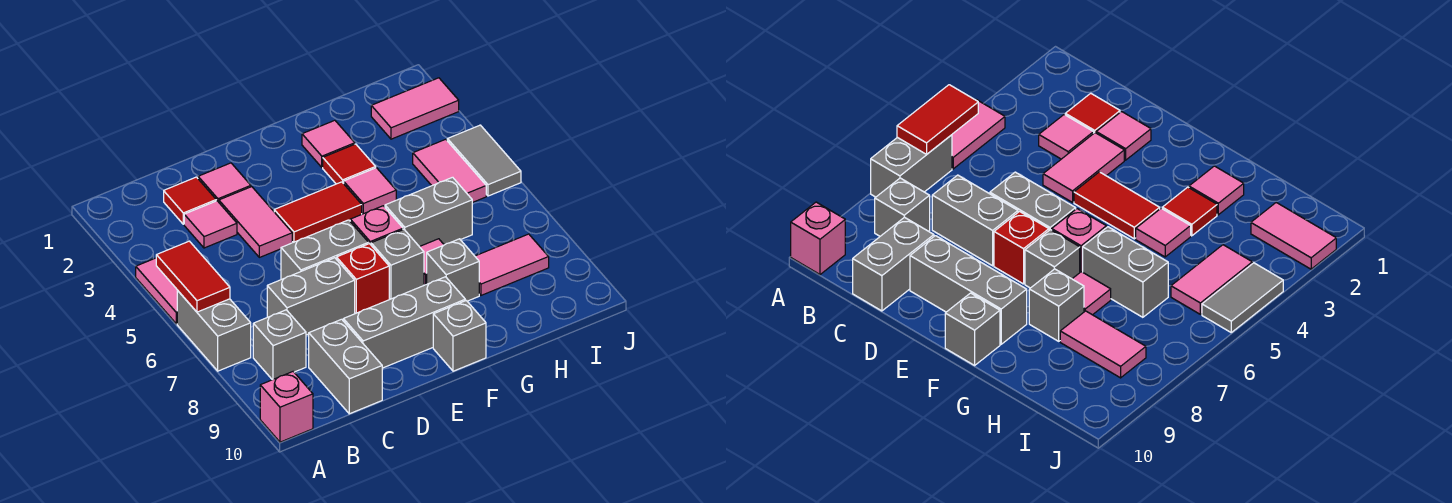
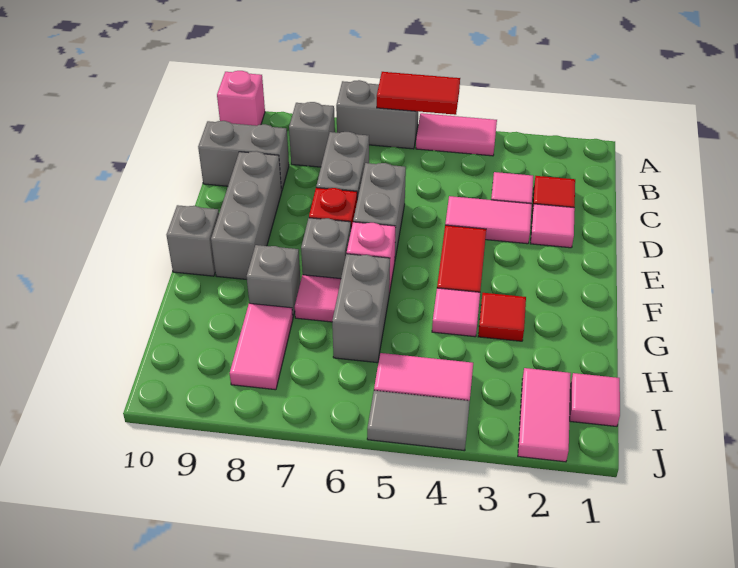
pink tile G2 level 1 -> pink tile I1 level 1

